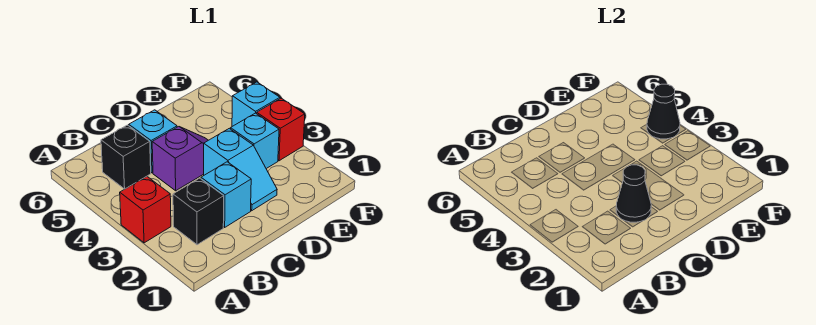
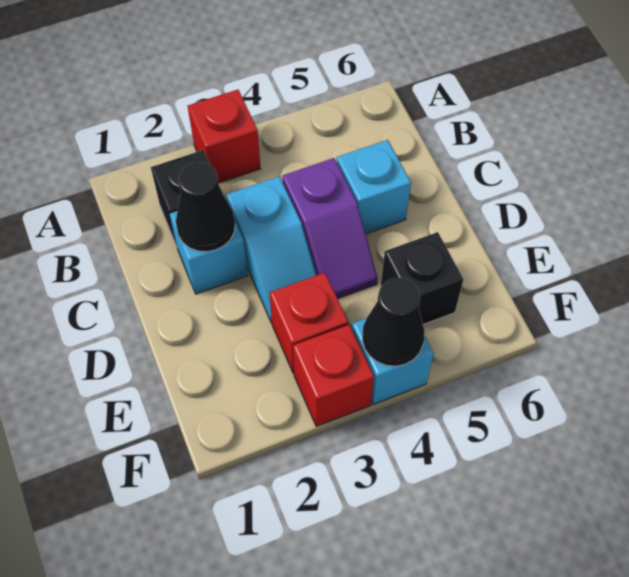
black brick B5 level 1 -> black brick E5 level 1
cyan slope D2:D3 level 1 top 3 -> cyan slope C3:D3 level 1 top C
cyan brick E3 level 1 -> red brick E3 level 1

